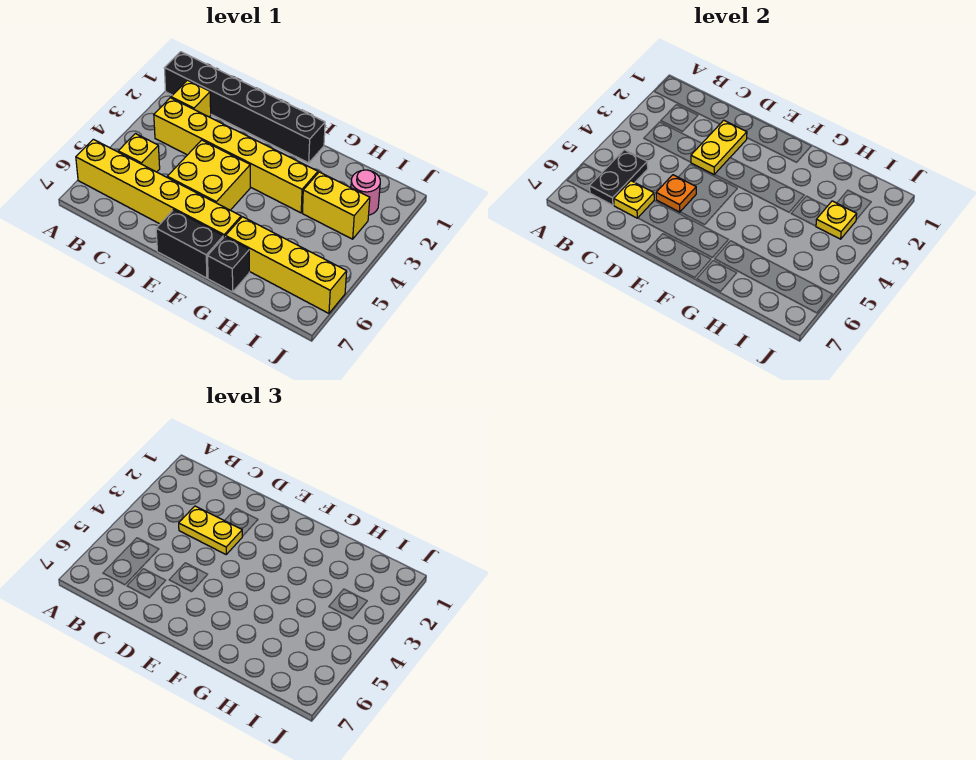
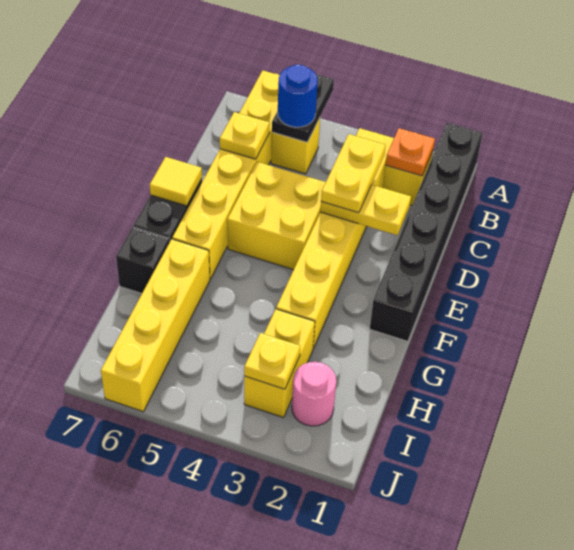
black plate B5:B6 level 2 -> black plate A5:B5 level 2
none -> blue round brick B5 level 3
orange plate D5 level 2 -> orange plate B2 level 2
none -> yellow tile E7 level 2

